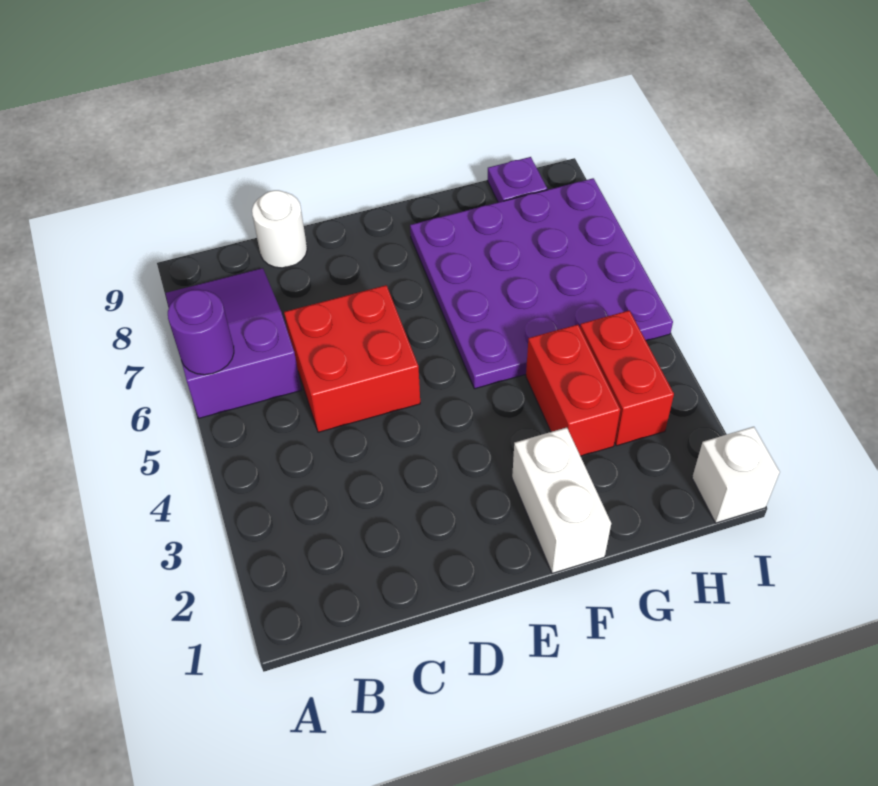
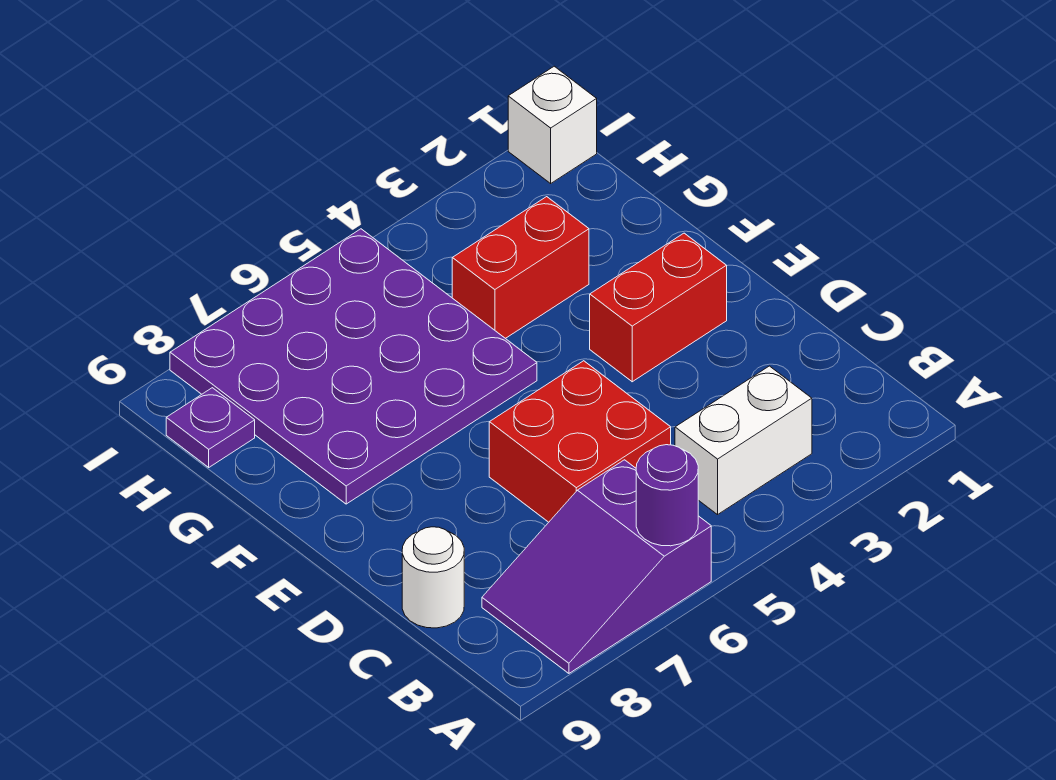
white brick F1:F2 level 1 -> white brick B3:B4 level 1
red brick H3:H4 level 1 -> red brick E2:E3 level 1

